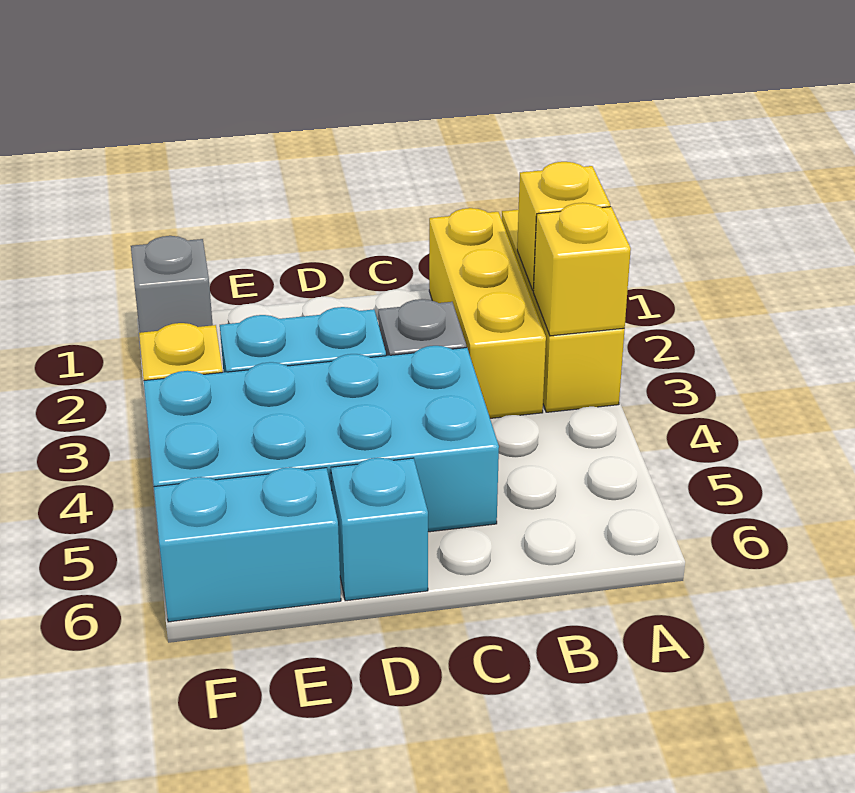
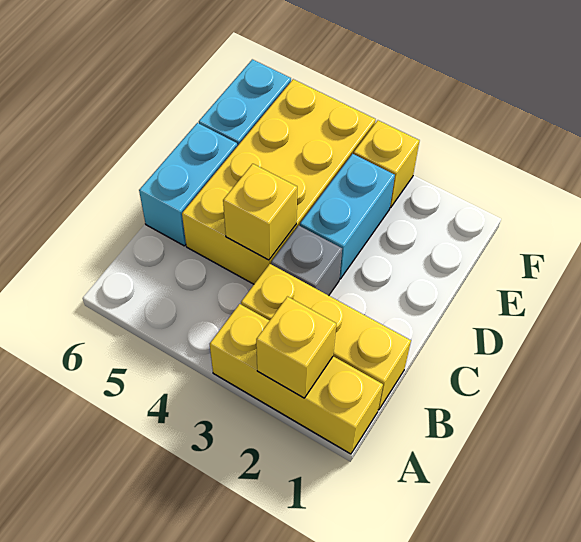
yellow brick A3 level 2 -> yellow brick C4 level 2
cyan brick C4:F5 level 1 -> yellow brick C4:F5 level 1
cyan brick D6 level 1 -> cyan brick C6:D6 level 1
grey brick F1 level 1 -> none

